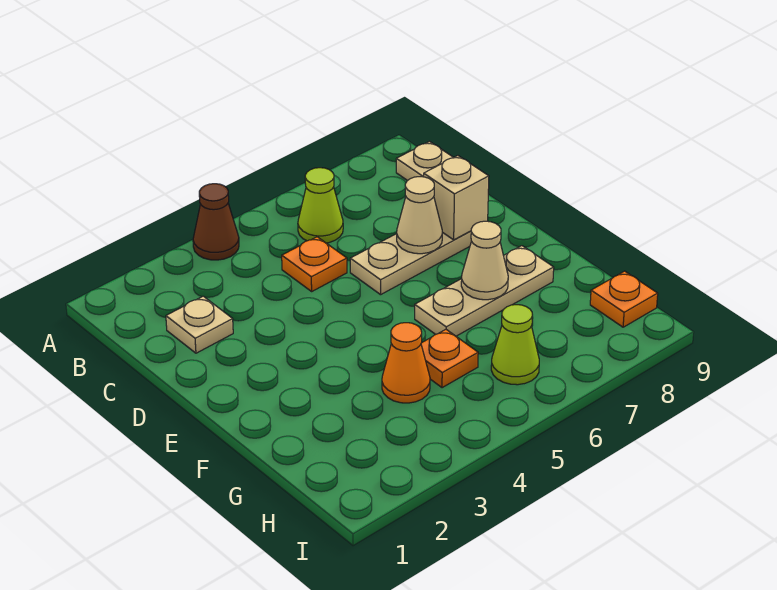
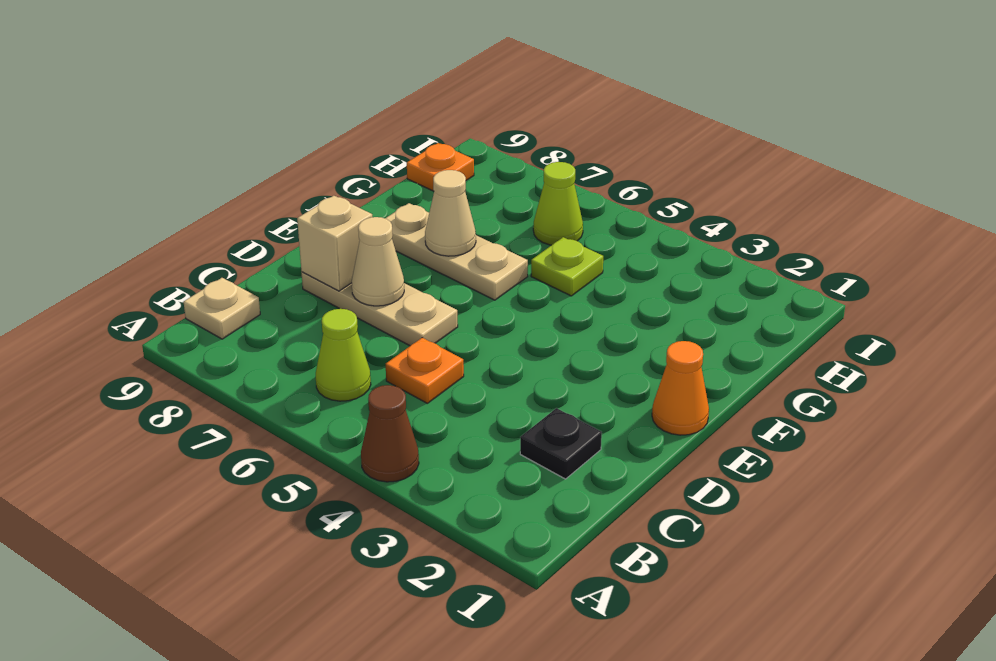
tan plate C2 level 1 -> black plate C2 level 1
orange cone G4 level 1 -> orange cone E1 level 1
orange plate G5 level 1 -> lime plate G5 level 1

